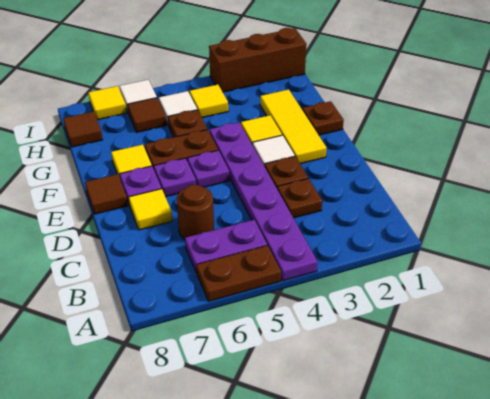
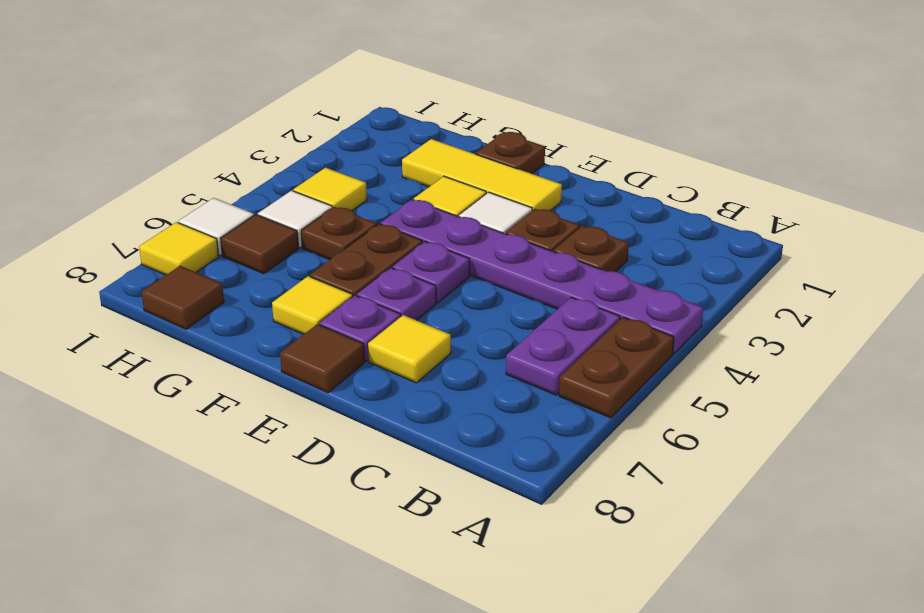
brown round brick C6 level 1 -> none
brown brick I1:I3 level 1 -> none

